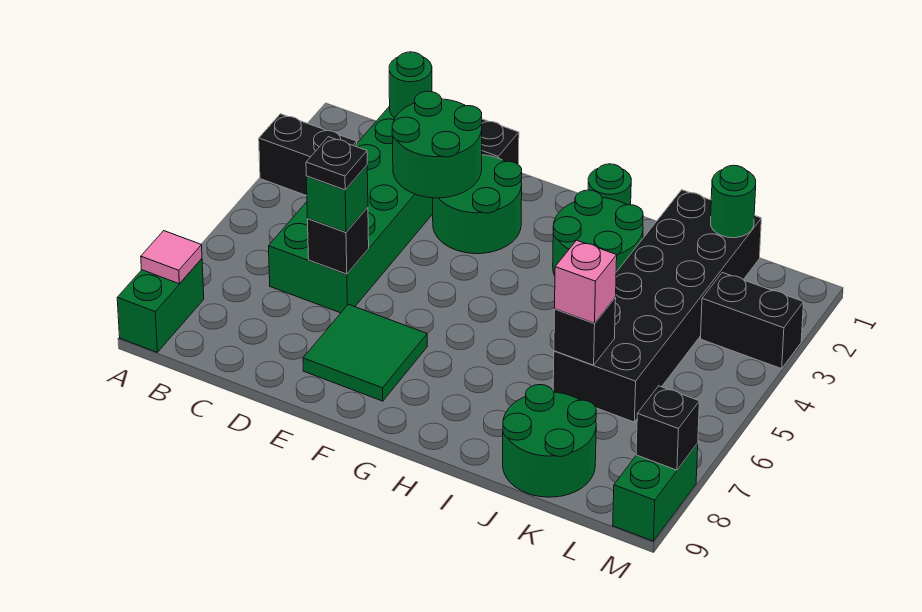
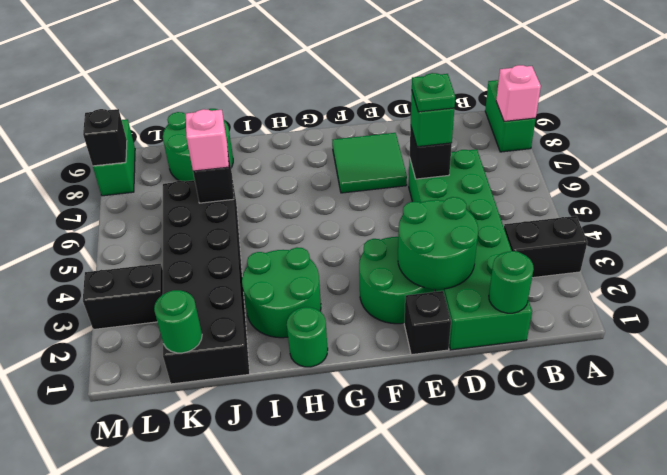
pink tile A8 level 2 -> pink brick A8 level 2
black plate D6 level 4 -> green plate D6 level 4

